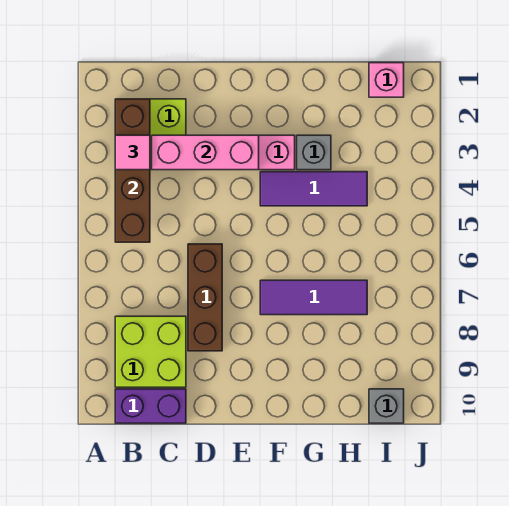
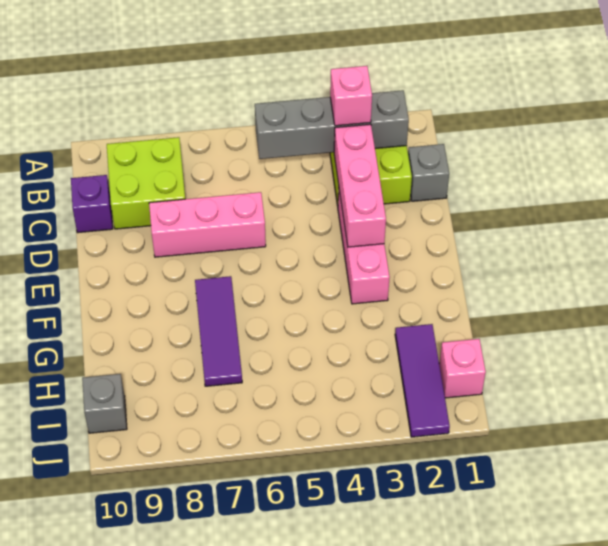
brown brick B2:B5 level 2 -> grey brick B2:B5 level 2
pink tile B3 level 3 -> pink brick B3 level 3
purple brick B10:C10 level 1 -> purple brick C10 level 1
brown brick D6:D8 level 1 -> pink brick D6:D8 level 1
purple tile F4:H4 level 1 -> purple tile H2:J2 level 1
grey brick G3 level 1 -> grey brick C1 level 1

